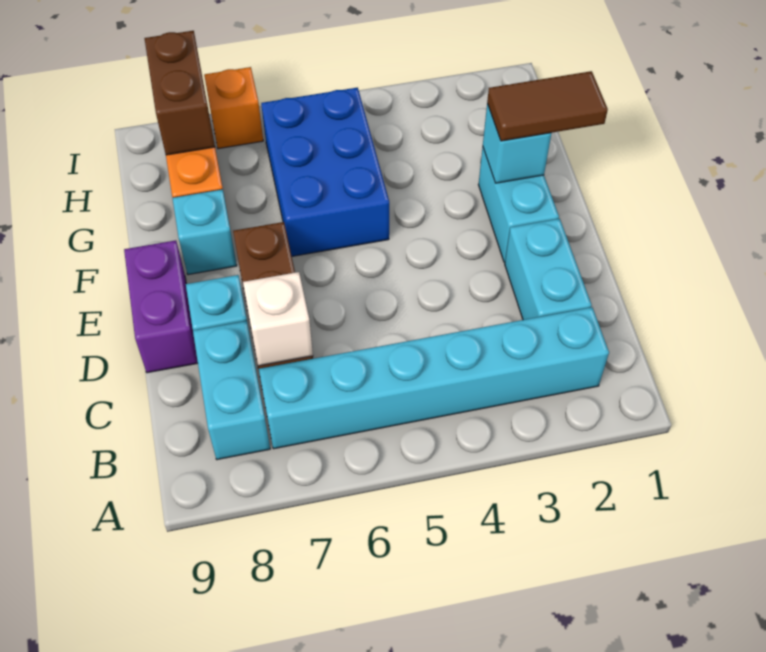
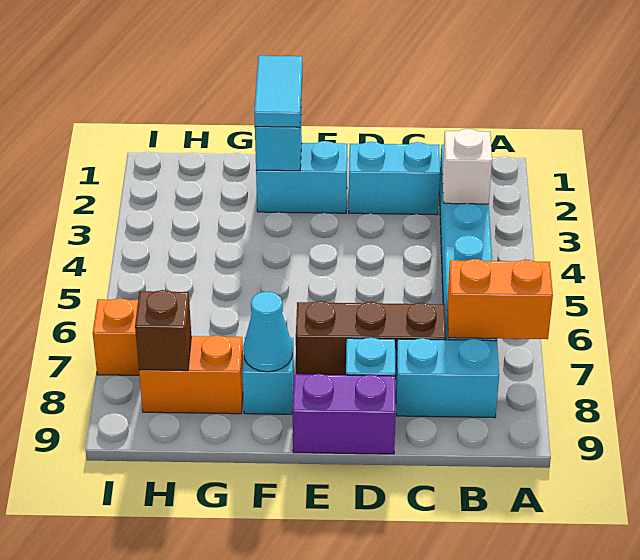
none -> orange brick A7:B7 level 2
white brick C7 level 2 -> white brick B3 level 2
brown tile F1:F2 level 3 -> cyan tile F1:F2 level 3
blue brick F5:H6 level 1 -> none
none -> cyan cone F8 level 2
brown brick H8:I8 level 2 -> brown brick H8 level 2

